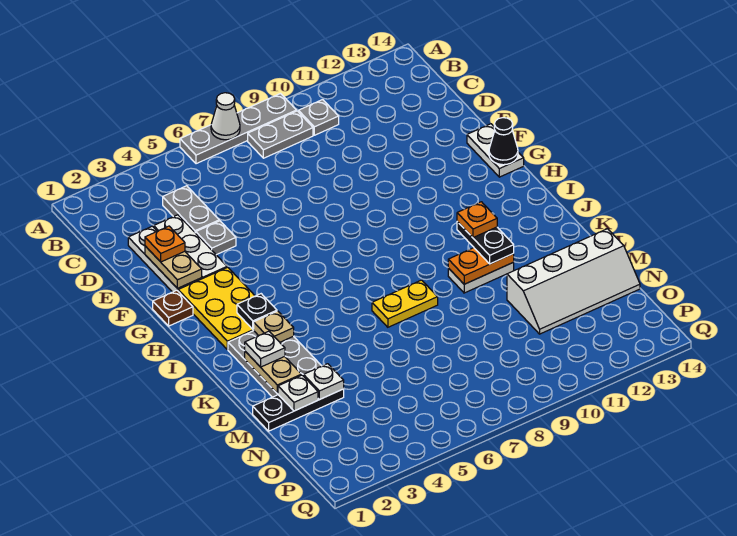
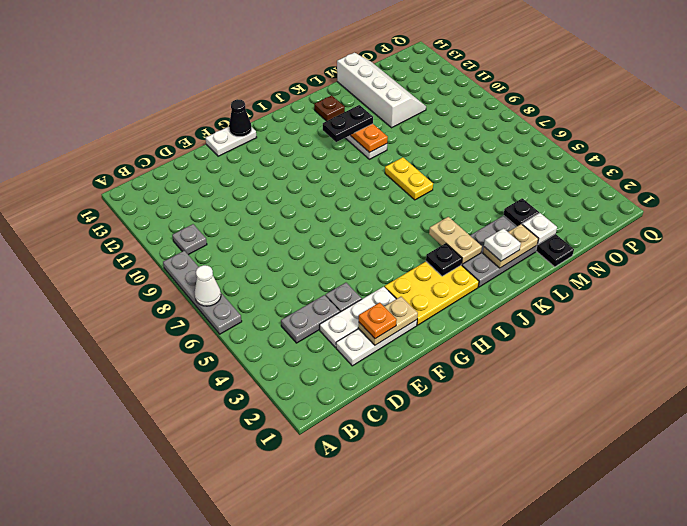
grey plate B8:B9 level 1 -> none
brown plate G1 level 1 -> brown plate K13 level 1
tan plate J3 level 2 -> tan plate J3:J4 level 2
orange plate J11 level 4 -> none
white plate M3 level 2 -> black plate M3 level 2

